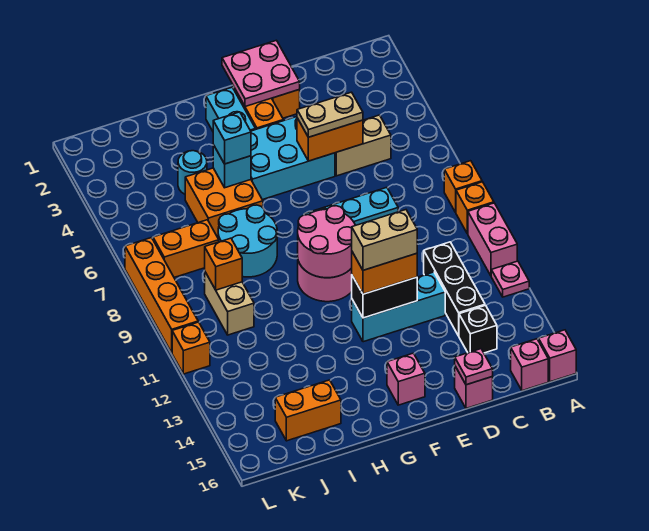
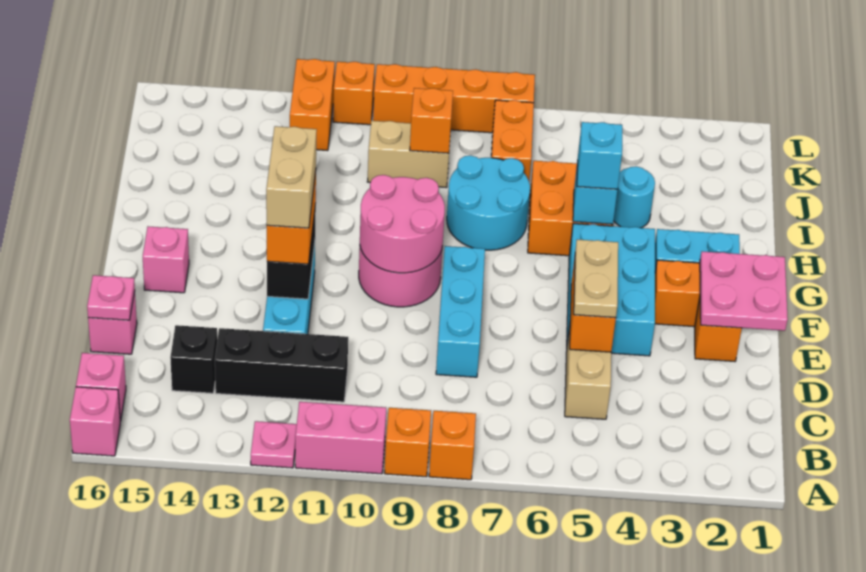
orange brick I15:J15 level 1 -> orange brick K12:L12 level 1

